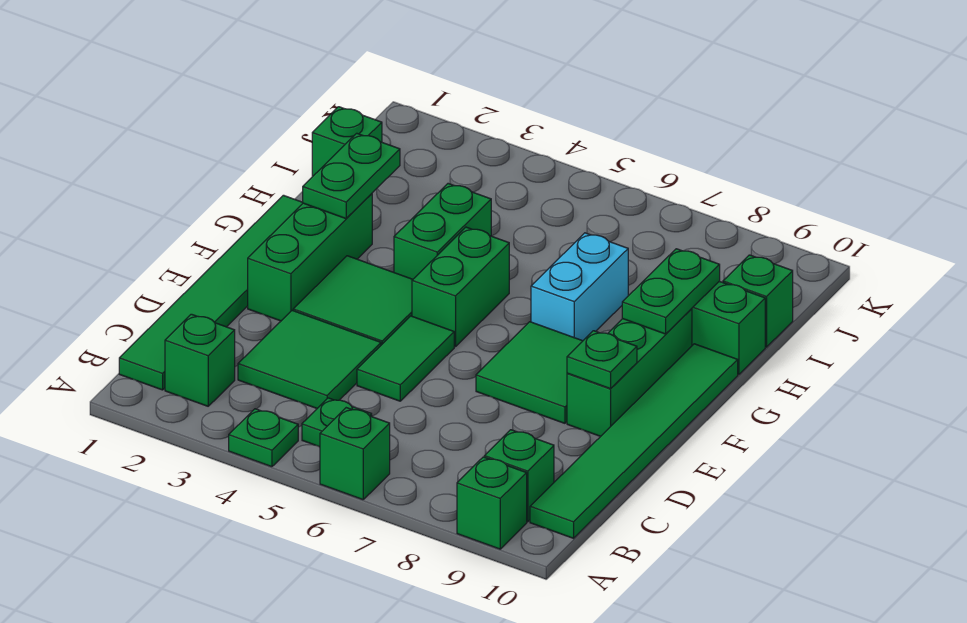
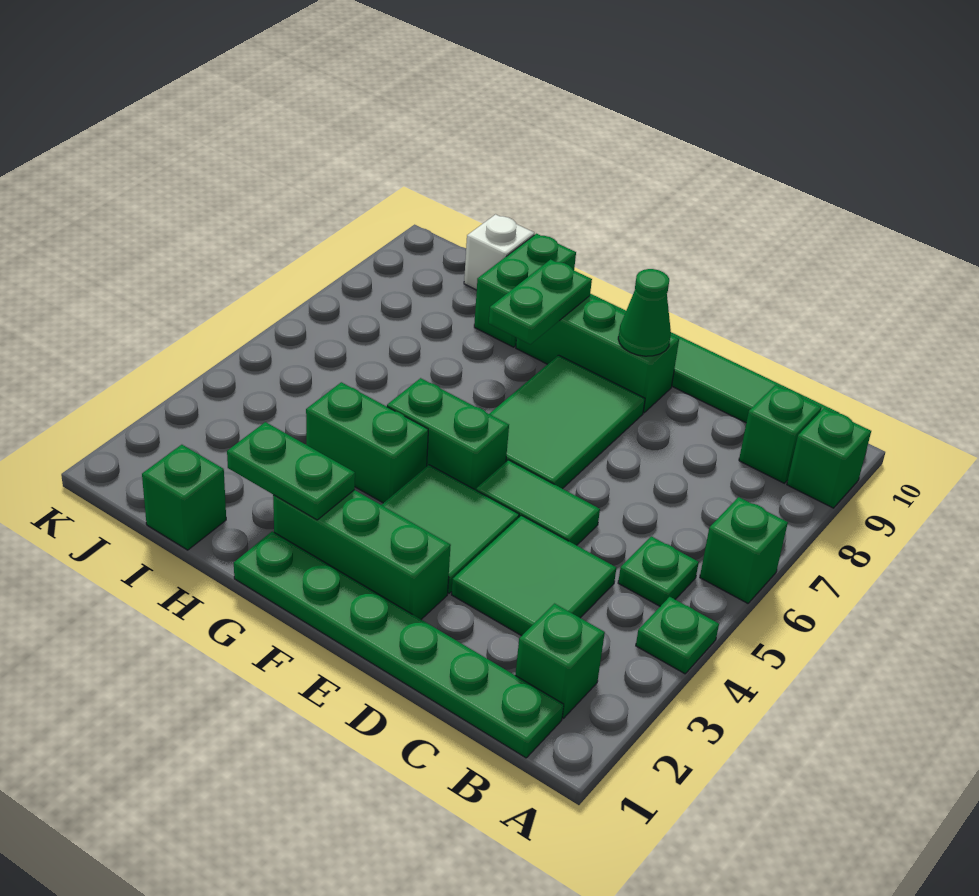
green tile B1:G1 level 1 -> green plate B1:G1 level 1
green tile E7:F8 level 1 -> green tile E6:F8 level 1
green plate E9 level 2 -> green cone E9 level 2
cyan brick G7:H7 level 1 -> none
green plate G9:H9 level 2 -> green plate G8:G9 level 2
green brick I10 level 1 -> white brick I10 level 1

